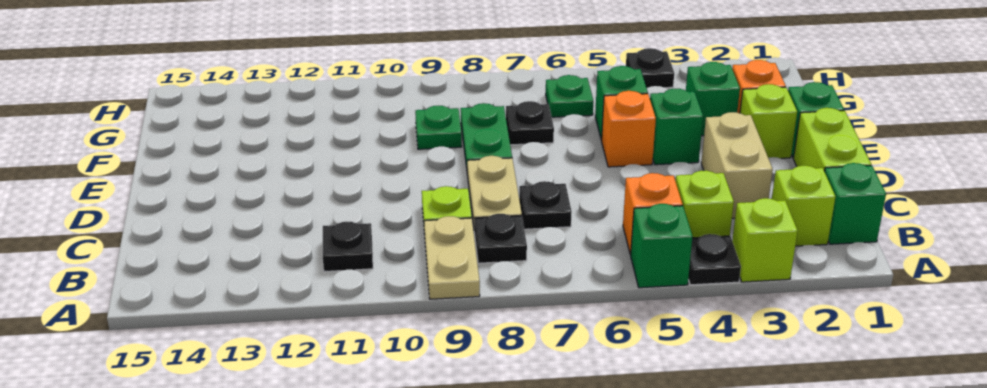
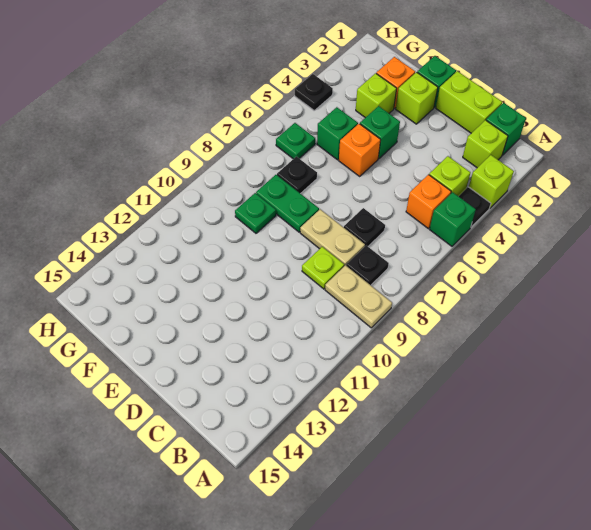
black plate B11 level 1 -> none
tan brick C3:D3 level 1 -> none
green brick F3 level 1 -> lime brick F3 level 1

